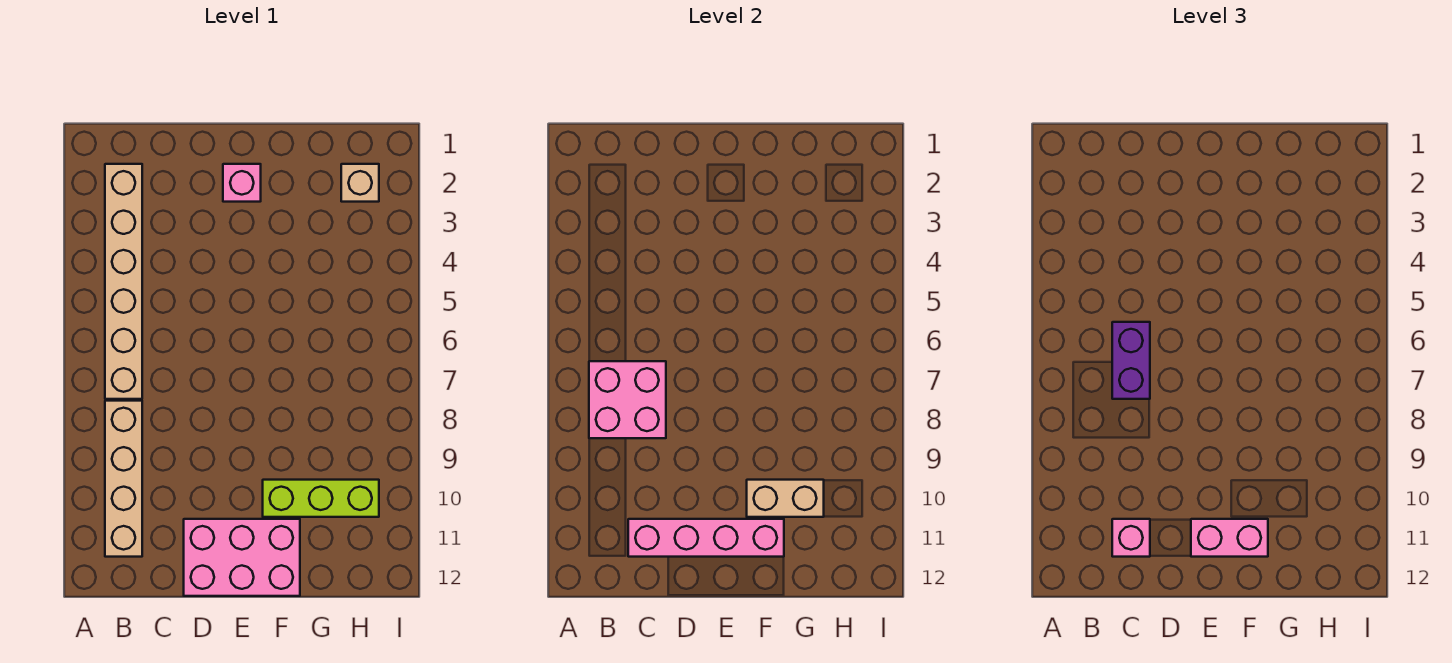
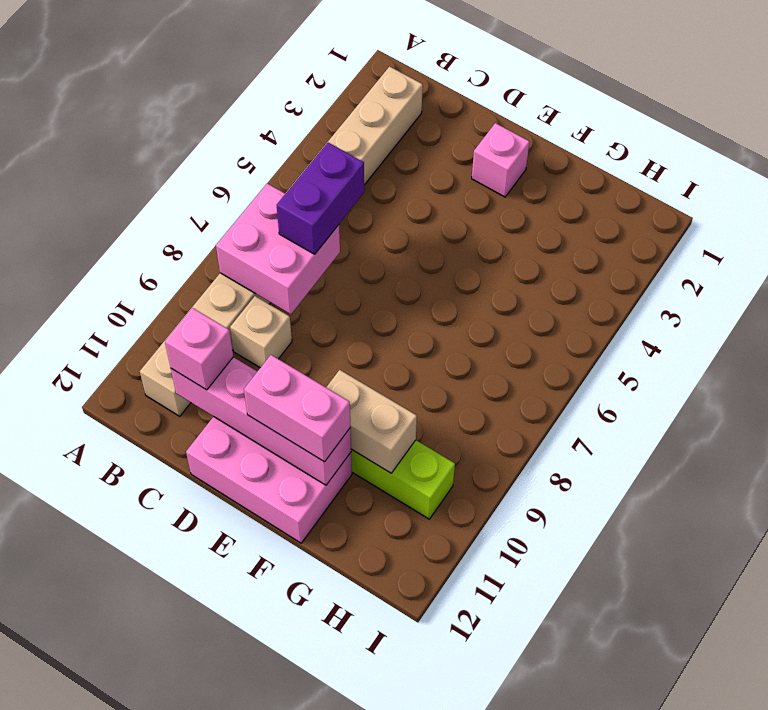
tan brick H2 level 1 -> tan brick C9 level 1

